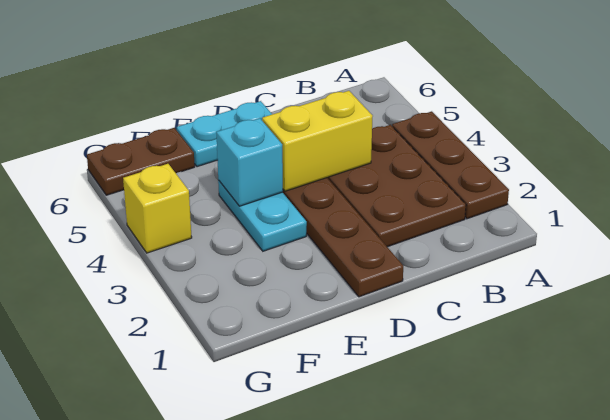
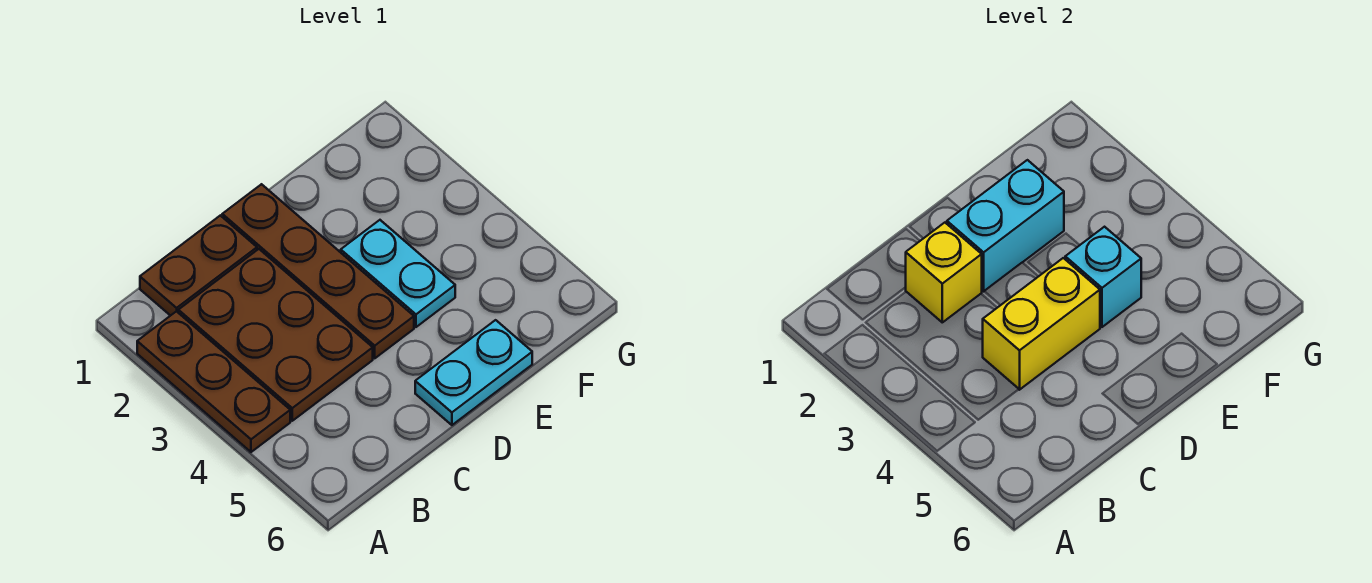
none -> cyan brick D2:E2 level 2
brown plate F6:G6 level 1 -> brown plate B1:C1 level 1
yellow brick G4 level 1 -> yellow brick C2 level 2

